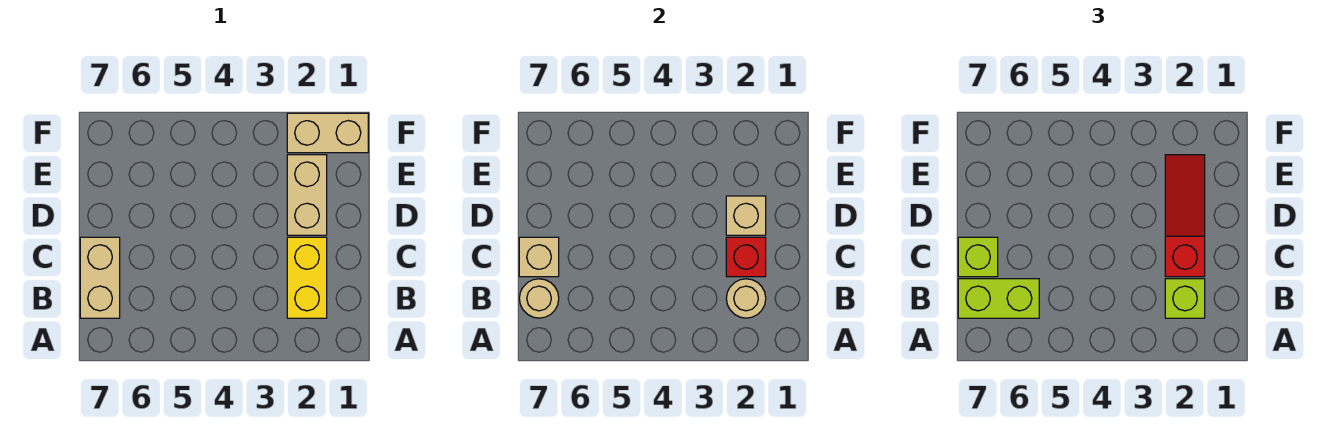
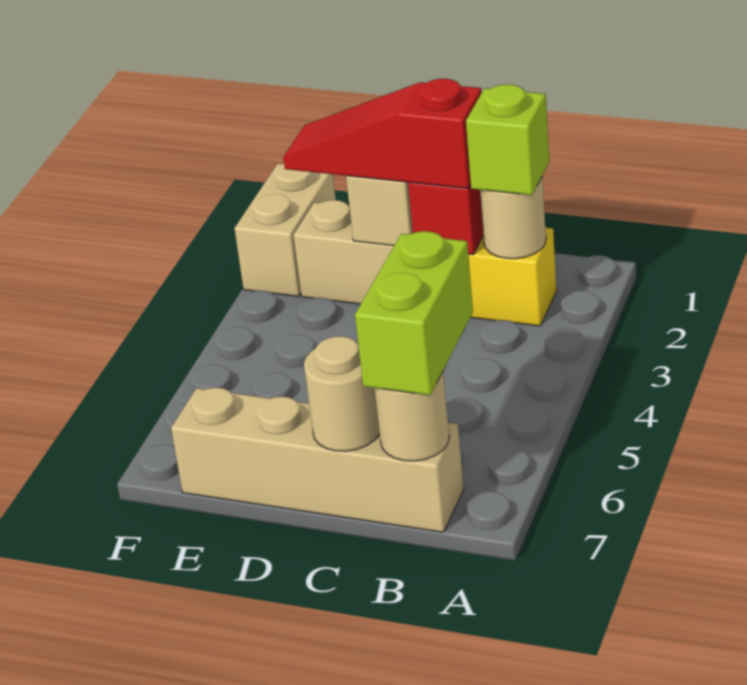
tan brick B7:C7 level 1 -> tan brick B7:E7 level 1
tan brick C7 level 2 -> tan round brick C7 level 2
lime brick C7 level 3 -> none

